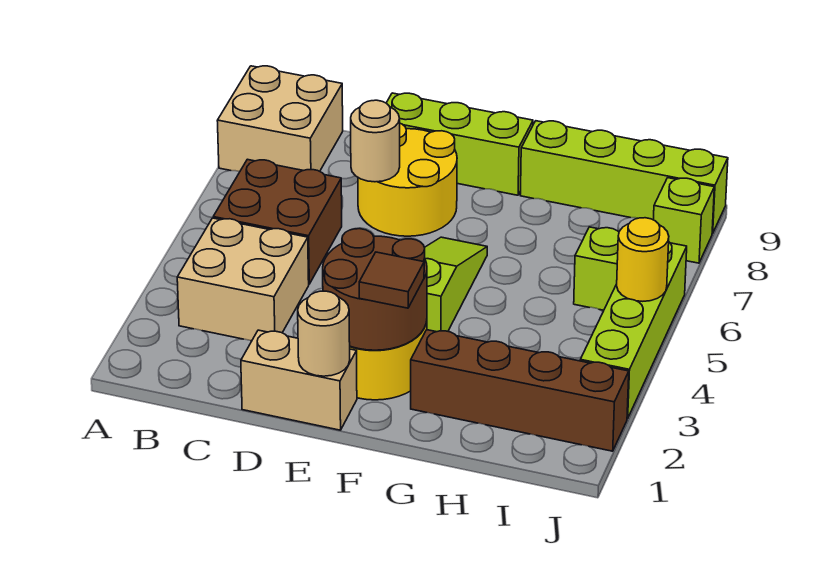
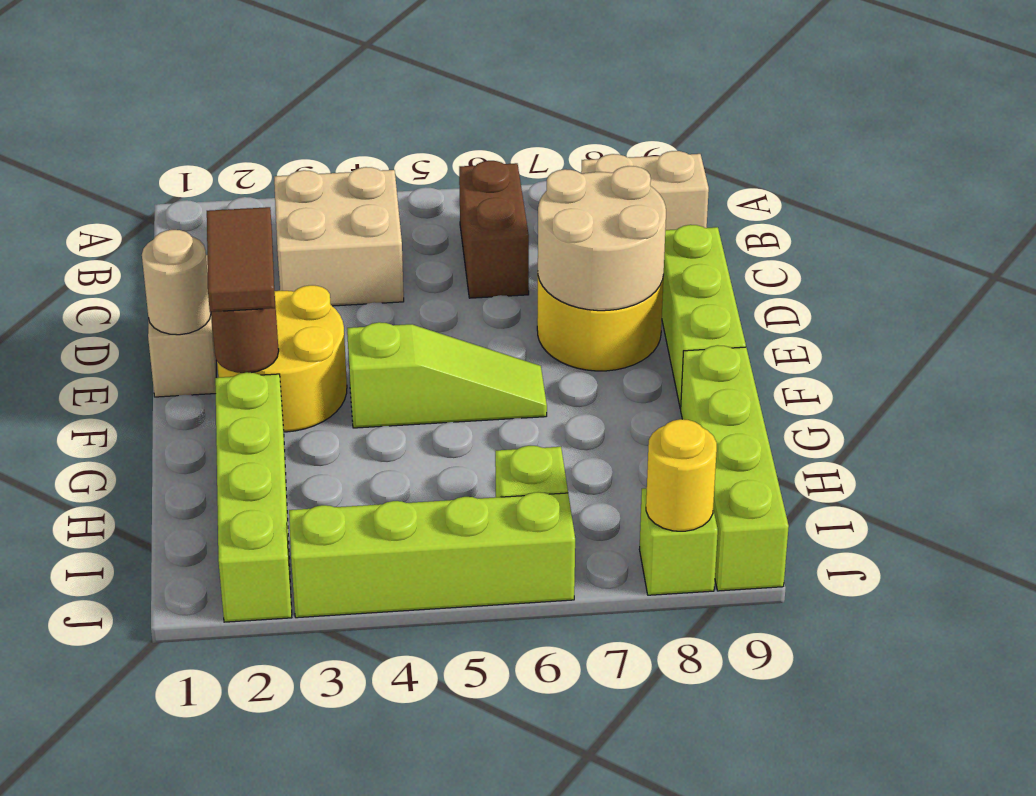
tan brick A8:B9 level 1 -> tan brick B8:B9 level 1
brown brick B5:C6 level 1 -> brown brick B6:C6 level 1
tan round brick D7 level 2 -> tan round brick D7:E8 level 2
brown round brick E2:F3 level 2 -> brown round brick F2 level 2
brown tile F2 level 3 -> brown tile E2:F2 level 3
brown brick G2:J2 level 1 -> lime brick G2:J2 level 1
yellow round brick J5 level 2 -> yellow round brick J8 level 2

